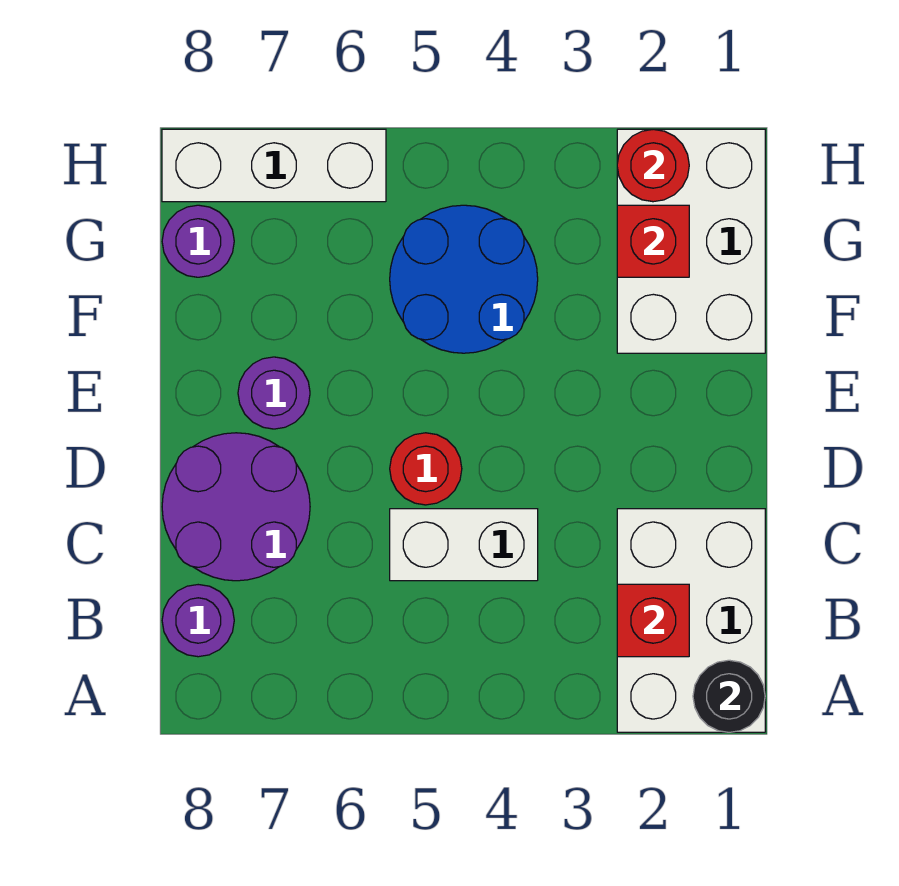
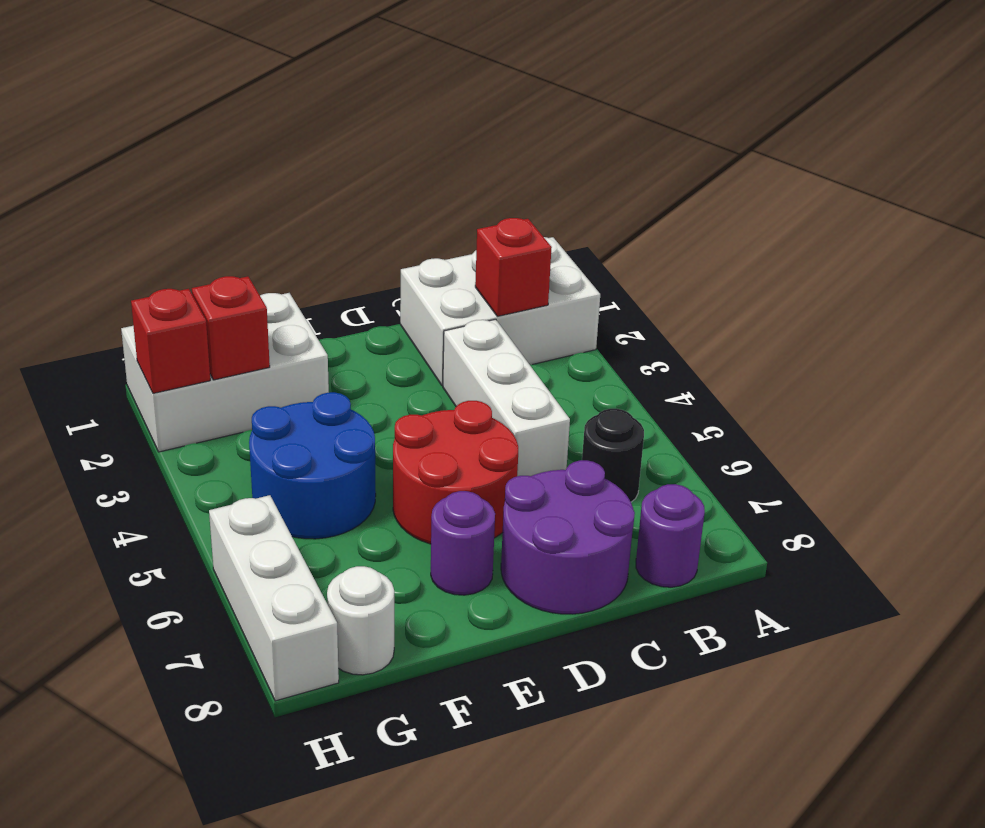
black round brick A1 level 2 -> black round brick B6 level 1
white brick C4:C5 level 1 -> white brick C3:C5 level 1
red round brick D5 level 1 -> red round brick D5:E6 level 1
purple round brick G8 level 1 -> white round brick G8 level 1
red round brick H2 level 2 -> red brick H2 level 2

